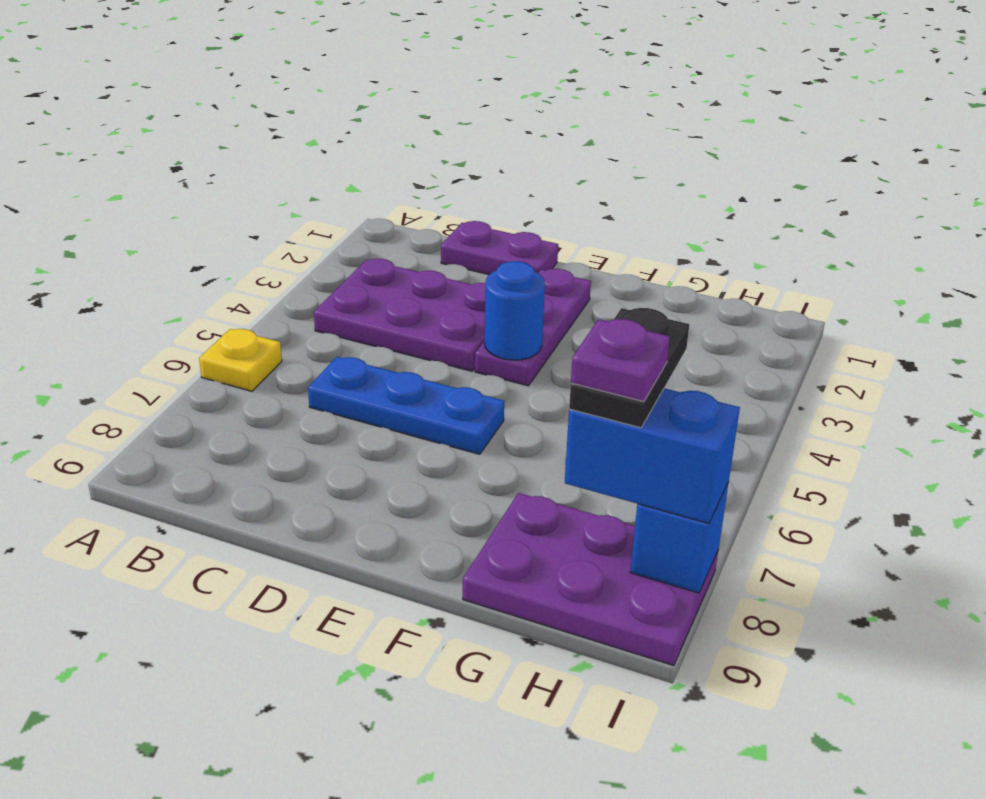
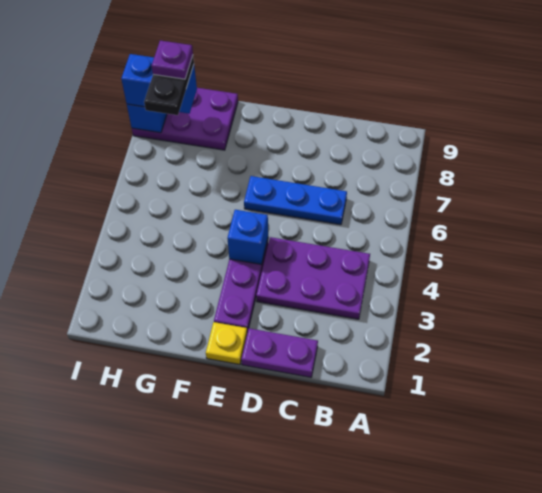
yellow plate A6 level 1 -> yellow plate E1 level 1
blue round brick E4 level 2 -> blue brick E4 level 2

